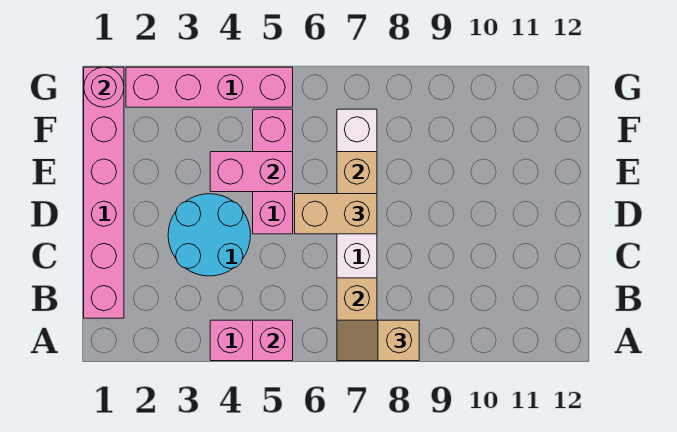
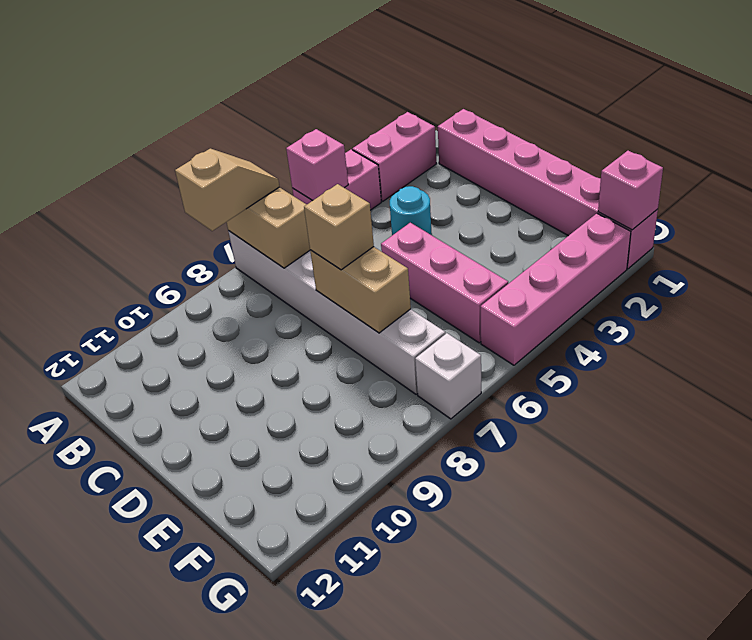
cyan round brick C3:D4 level 1 -> cyan round brick C4 level 1
tan brick D6:D7 level 3 -> tan brick D7 level 3
pink brick E4:E5 level 2 -> pink brick A2:A3 level 1
pink round brick G1 level 2 -> pink brick G1 level 2
none -> white brick G7 level 1

